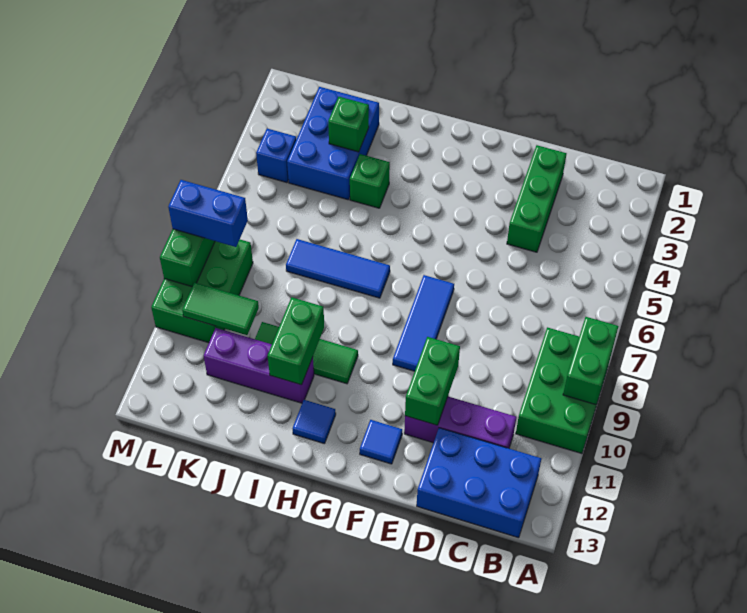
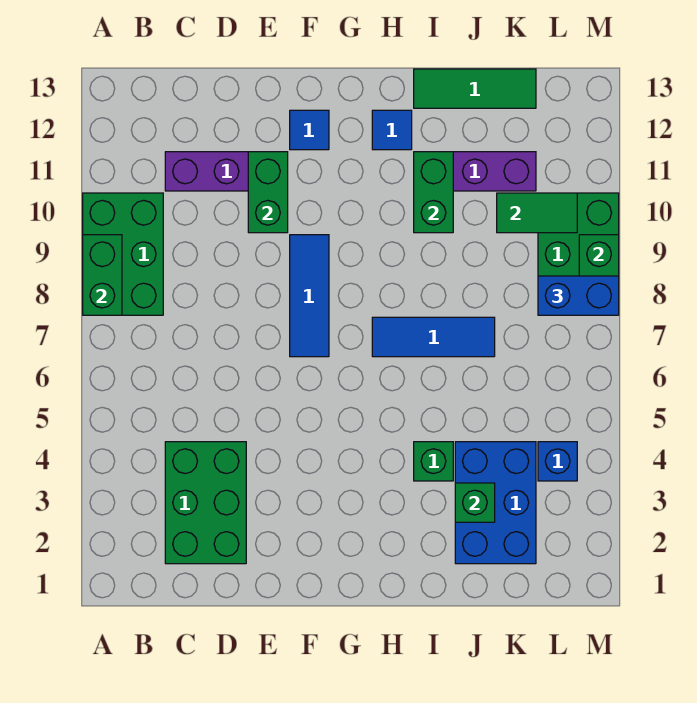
blue brick B12:D13 level 1 -> none
green brick D2:D4 level 1 -> green brick C2:D4 level 1
green tile H10:J10 level 1 -> green tile I13:K13 level 1

